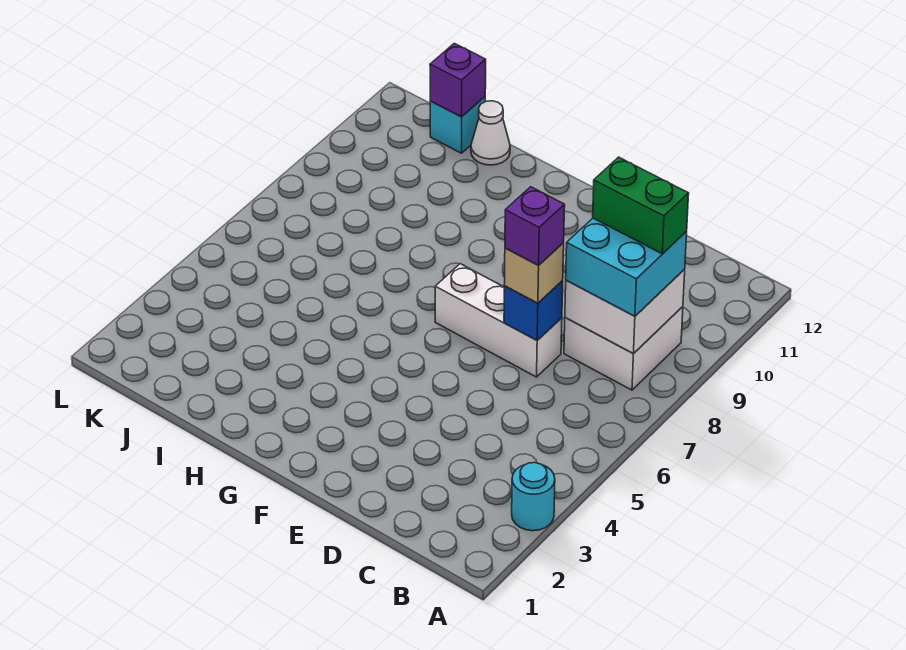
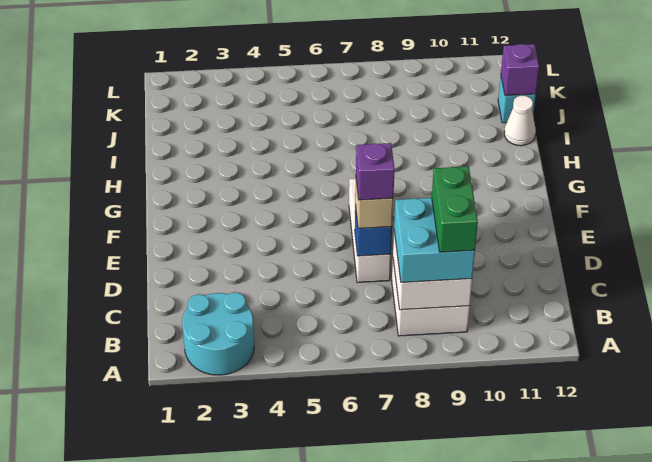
cyan round brick A3 level 1 -> cyan round brick A2:B3 level 1

